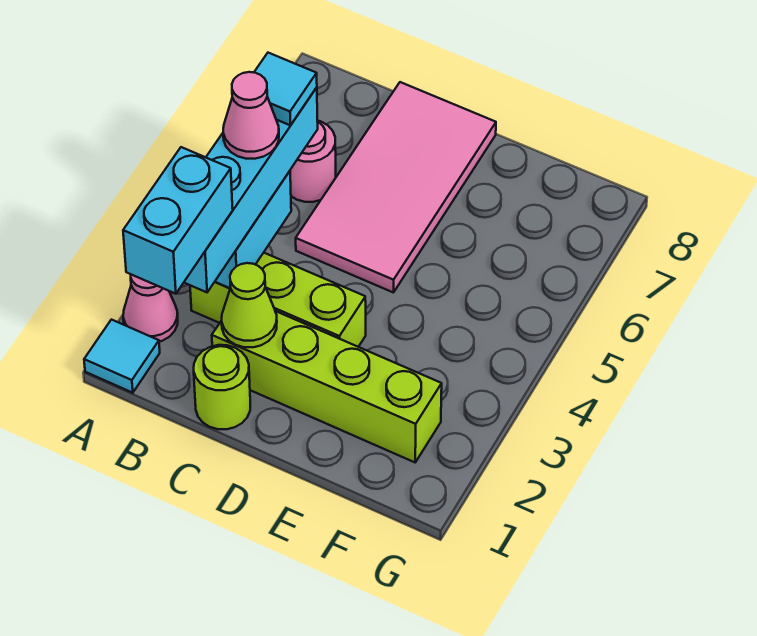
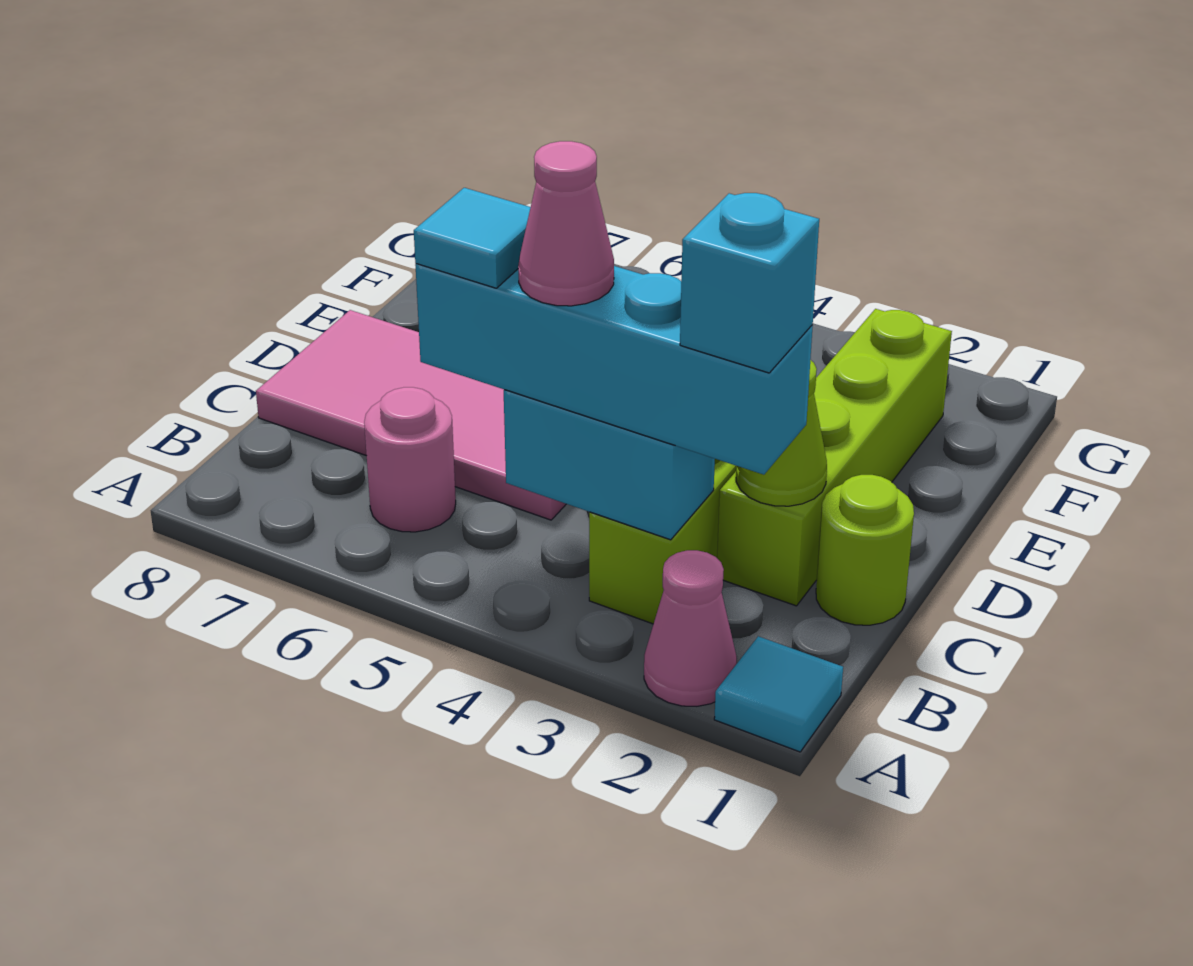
cyan brick B1:B2 level 4 -> cyan brick B2 level 4

